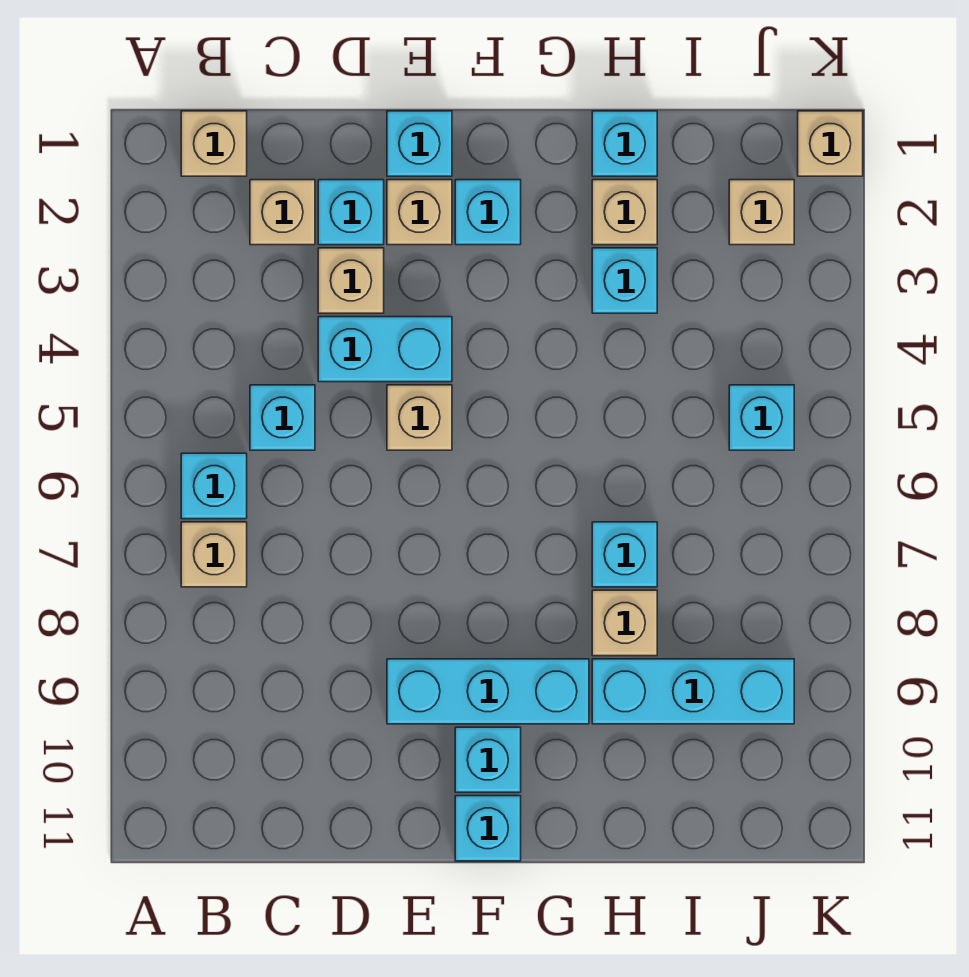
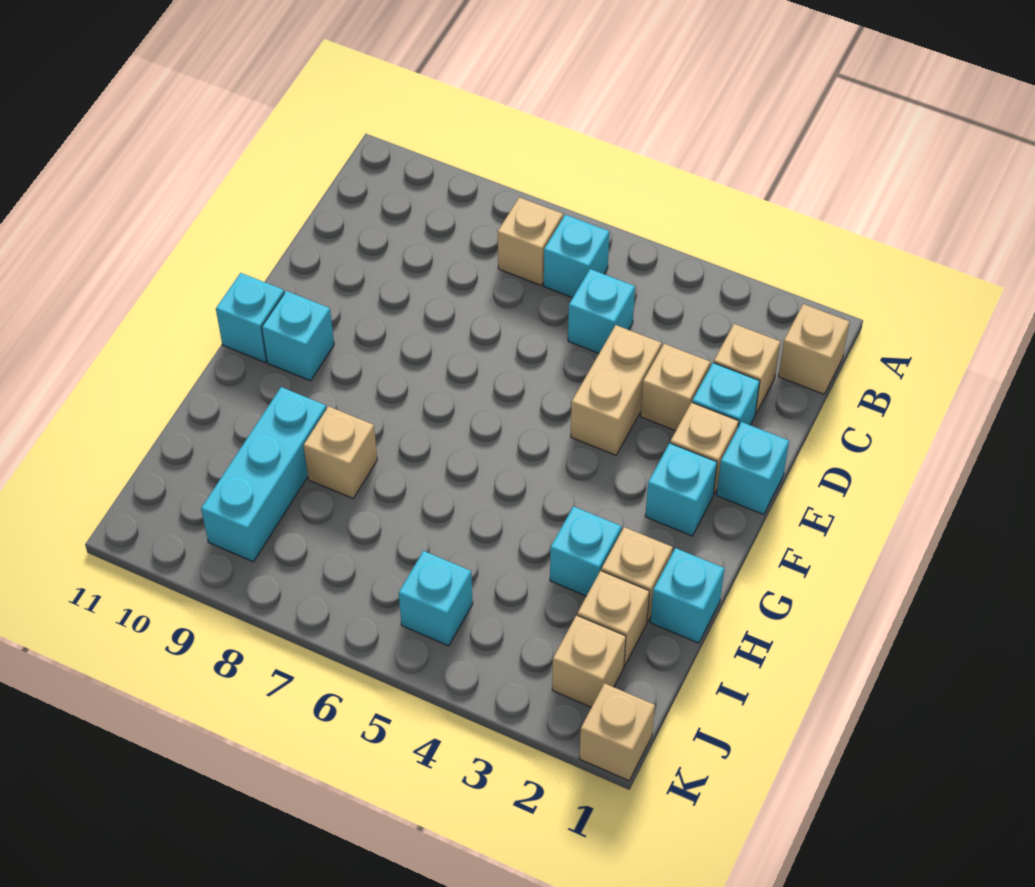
cyan brick D4:E4 level 1 -> tan brick D4:E4 level 1
tan brick E5 level 1 -> tan brick I2 level 1
cyan brick E9:G9 level 1 -> none
cyan brick H7 level 1 -> none

